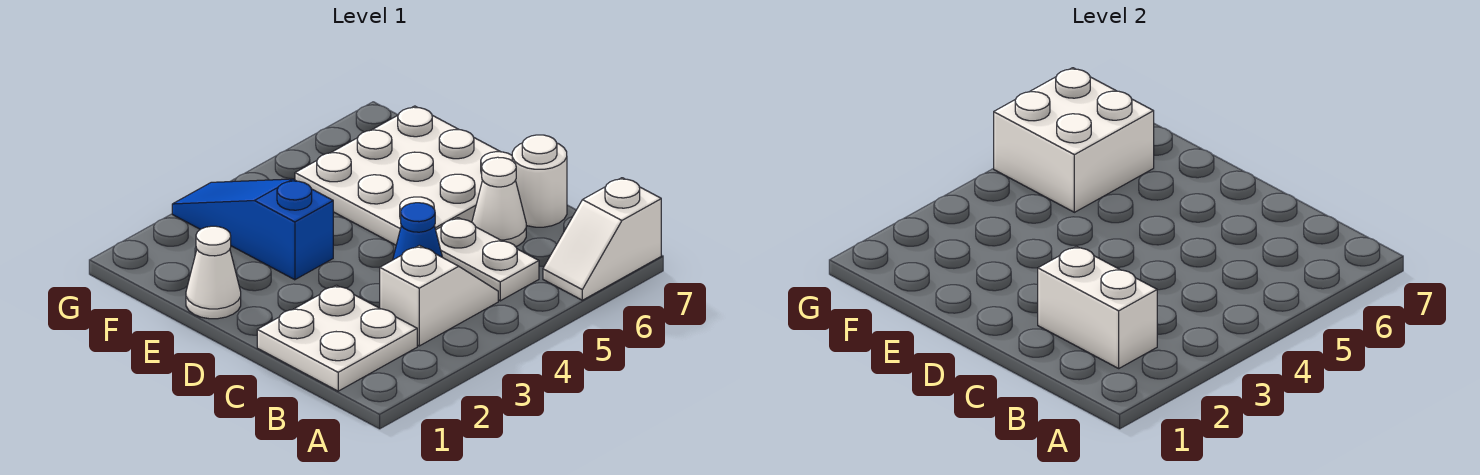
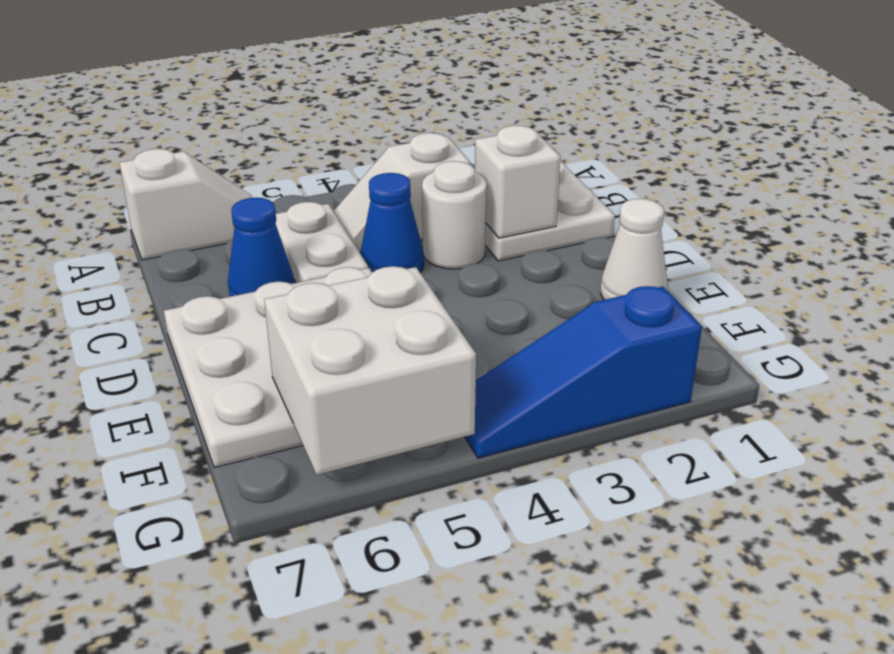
white brick B2:C2 level 2 -> white brick C2 level 2
white cone C6 level 1 -> blue cone C6 level 1
white round brick C7 level 1 -> white round brick C3 level 1
blue slope E3:G3 level 1 top E -> blue slope G2:G4 level 1 top 2

